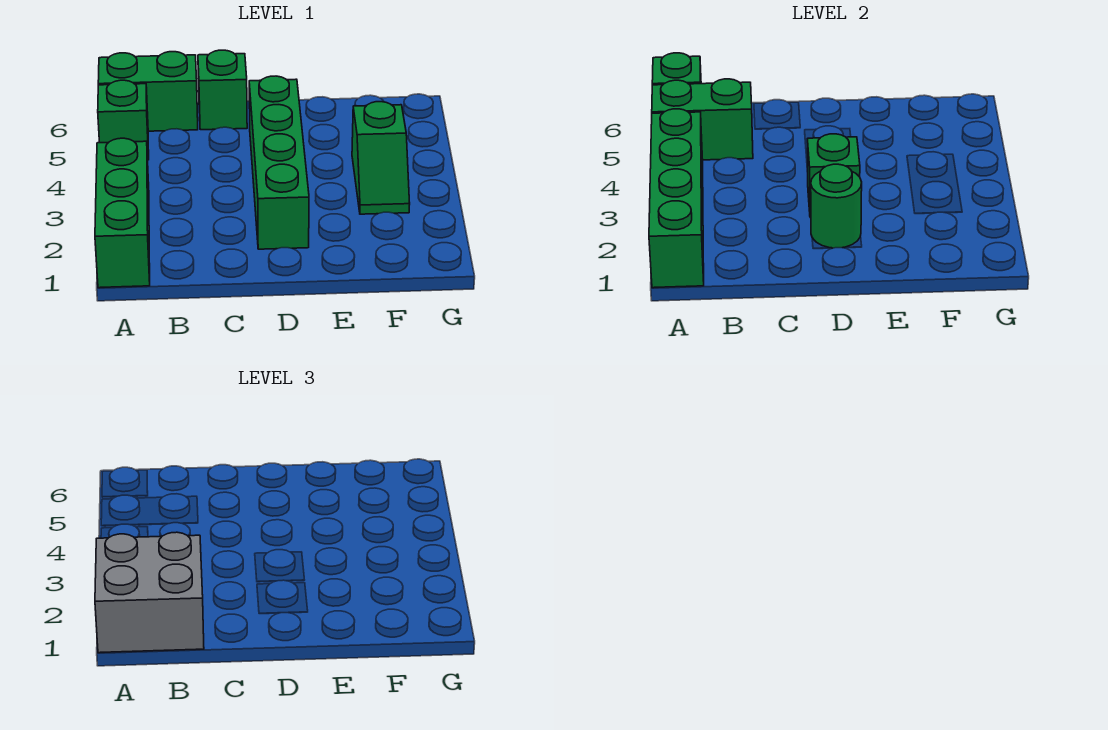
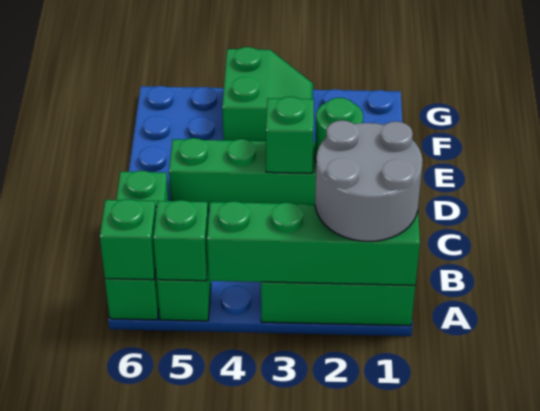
grey brick A1:B2 level 3 -> grey round brick A1:B2 level 3
green brick A5:B5 level 2 -> green brick A5 level 2
green slope F3:F4 level 1 top 4 -> green slope F3:G4 level 1 top 4

